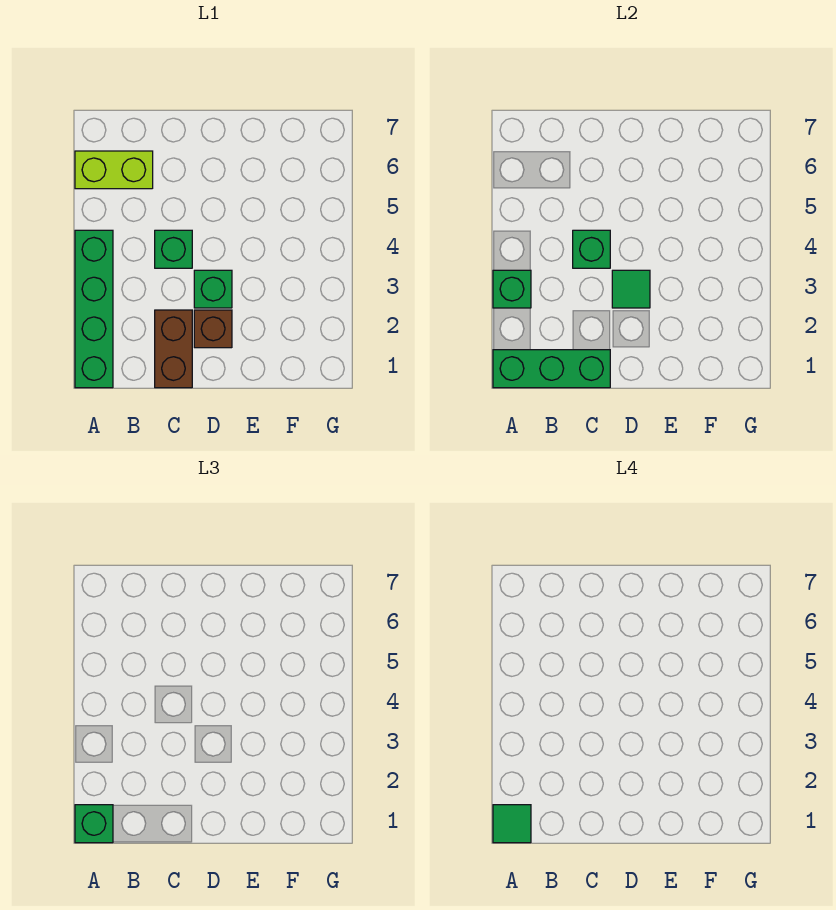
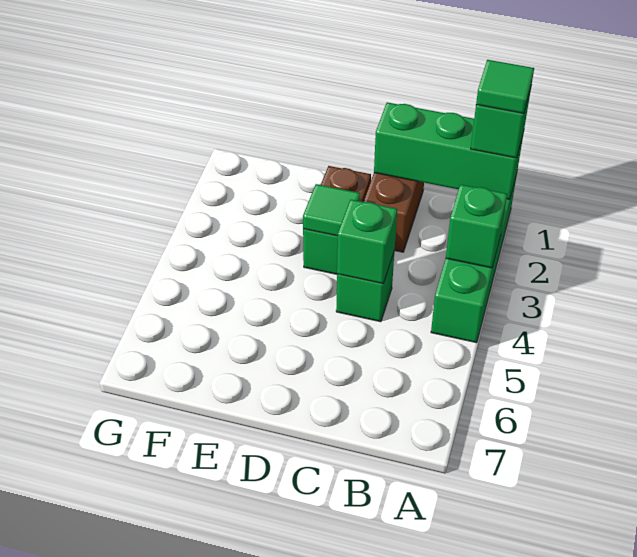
lime brick A6:B6 level 1 -> none

